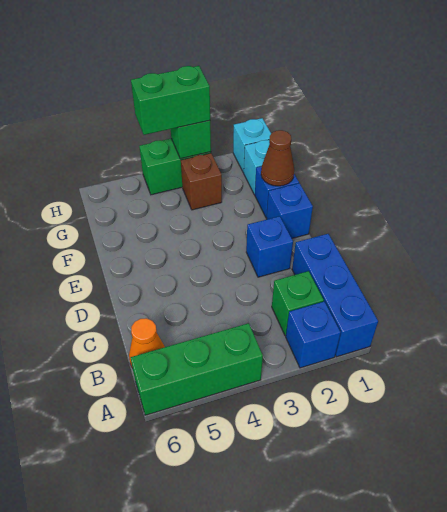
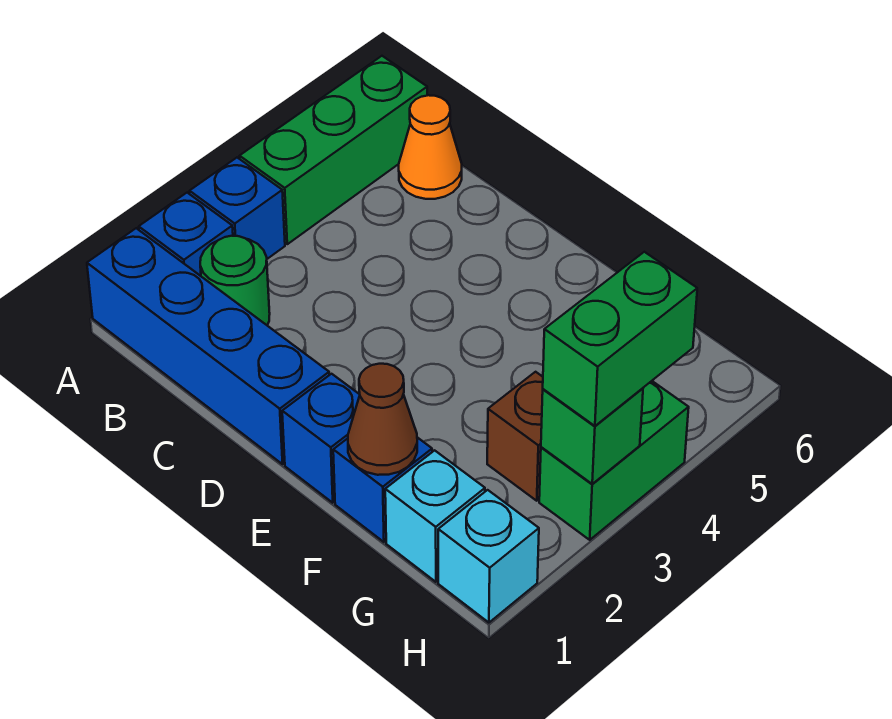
blue brick A1:C1 level 1 -> blue brick A1:D1 level 1
green brick B2 level 1 -> green round brick B2 level 1
blue brick D2 level 1 -> blue brick A3 level 1

